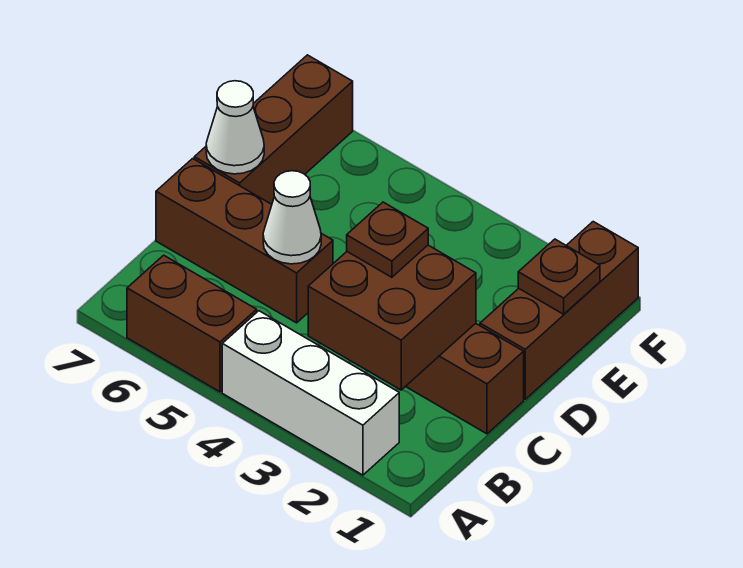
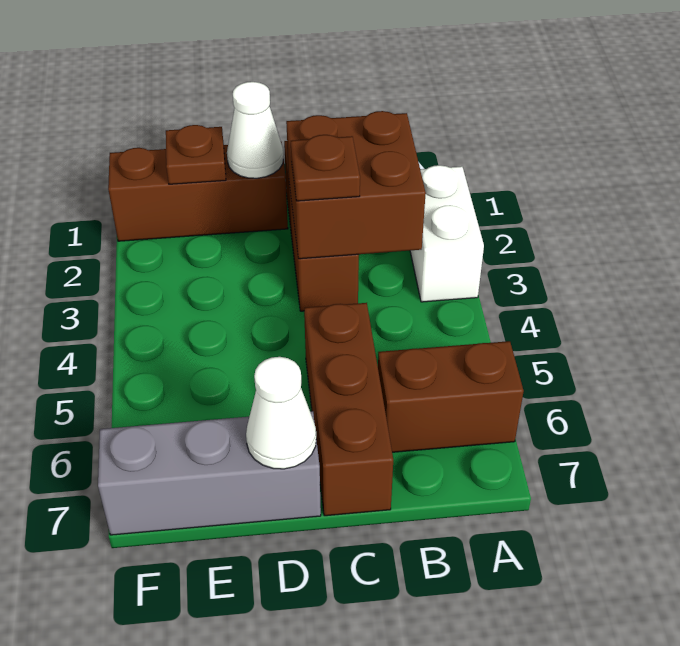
white brick A2:A4 level 1 -> white brick A2:A3 level 1
brown brick A5:A6 level 1 -> brown brick A6:B6 level 1
white cone C5 level 2 -> white cone D1 level 2
brown brick D7:F7 level 1 -> grey brick D7:F7 level 1

